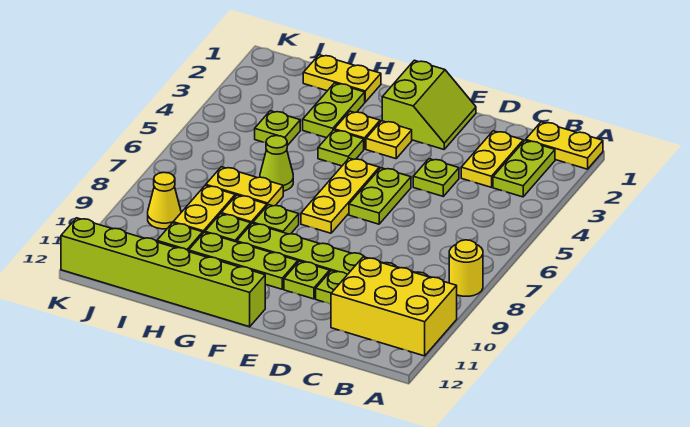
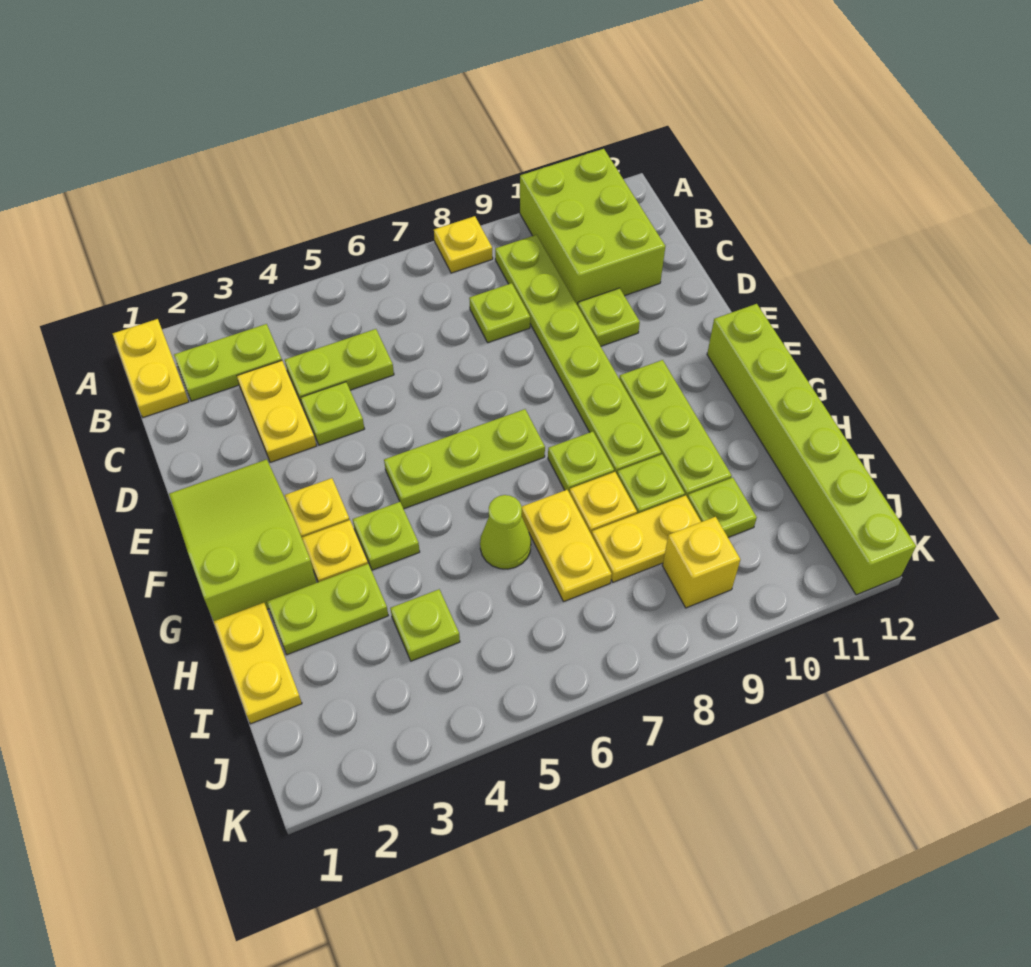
yellow round brick A8 level 1 -> yellow plate A8 level 1
yellow brick A10:C11 level 1 -> lime brick A10:C11 level 1
yellow plate C2:C3 level 1 -> yellow plate C3:D3 level 1
lime slope E1:F2 level 1 top F -> lime slope E1:G2 level 1 top G
lime plate E5:E6 level 1 -> lime plate C4:C5 level 1
lime plate E10 level 1 -> lime plate C8 level 1
yellow plate F5:F7 level 1 -> lime plate F5:F7 level 1
yellow cone J9 level 1 -> yellow brick J9 level 1

